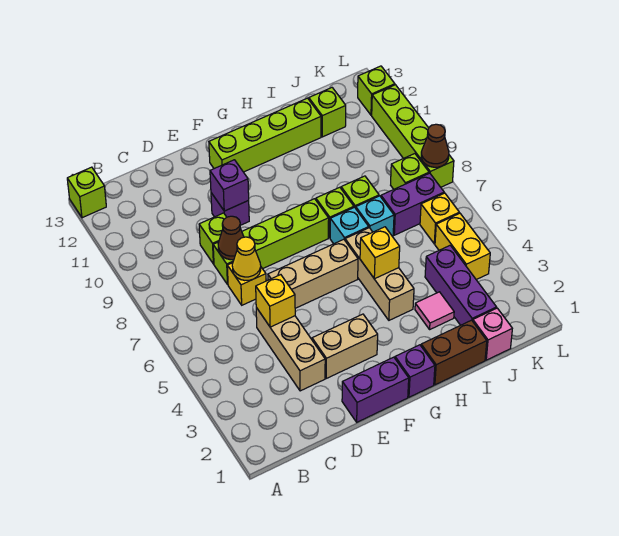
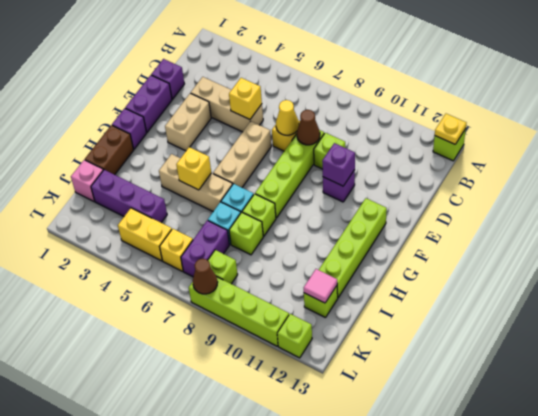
none -> yellow plate A13 level 2
none -> purple brick D1 level 1
pink tile I3 level 1 -> pink tile J12 level 2

